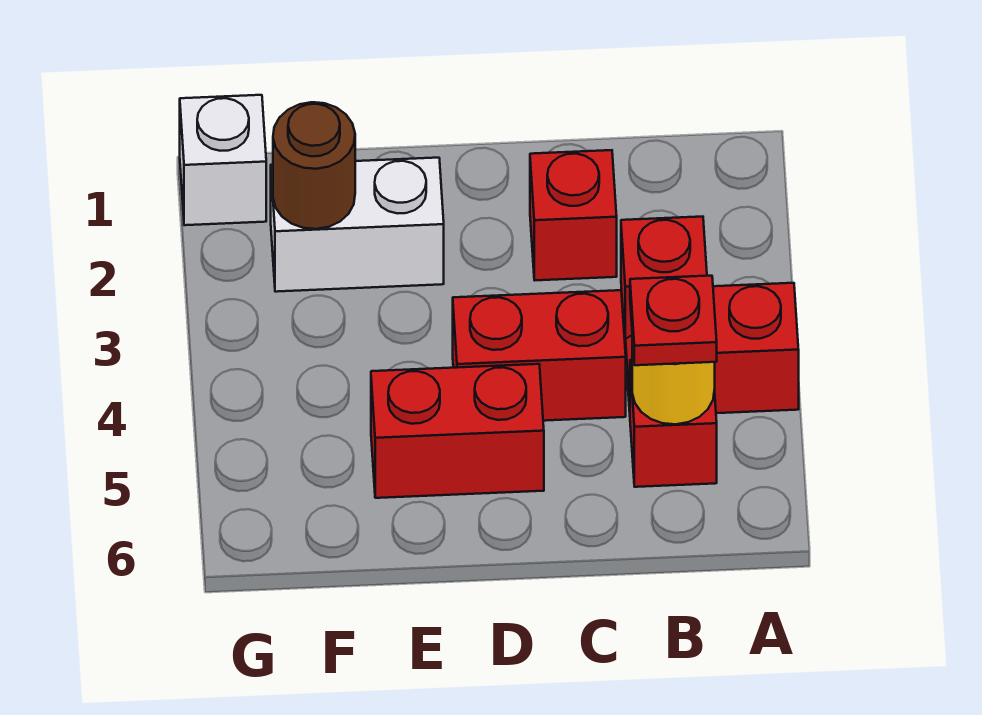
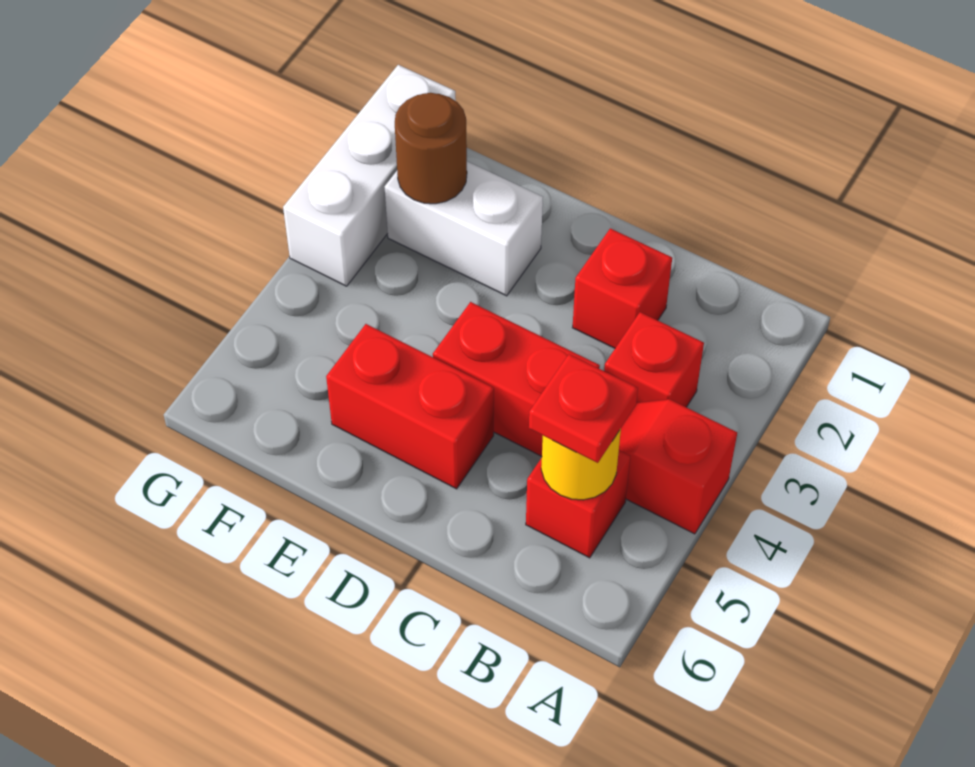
white brick G1 level 1 -> white brick G1:G3 level 1

